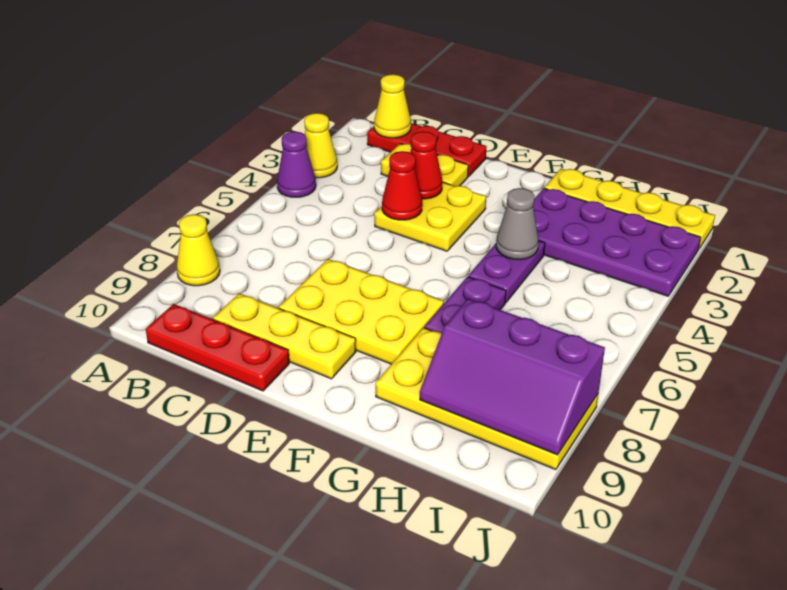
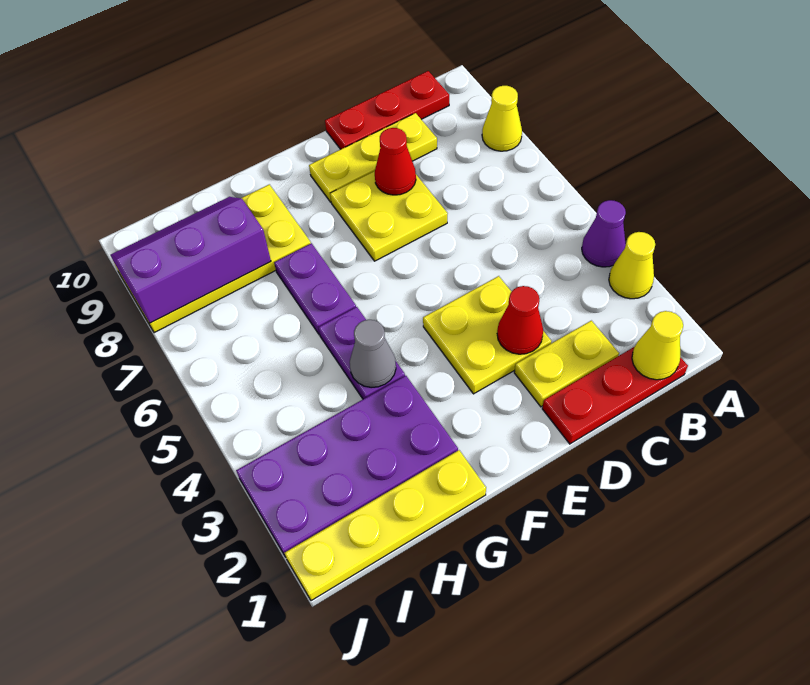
red cone D4 level 2 -> red cone D8 level 2
yellow plate D7:F8 level 1 -> yellow plate D7:E8 level 1

